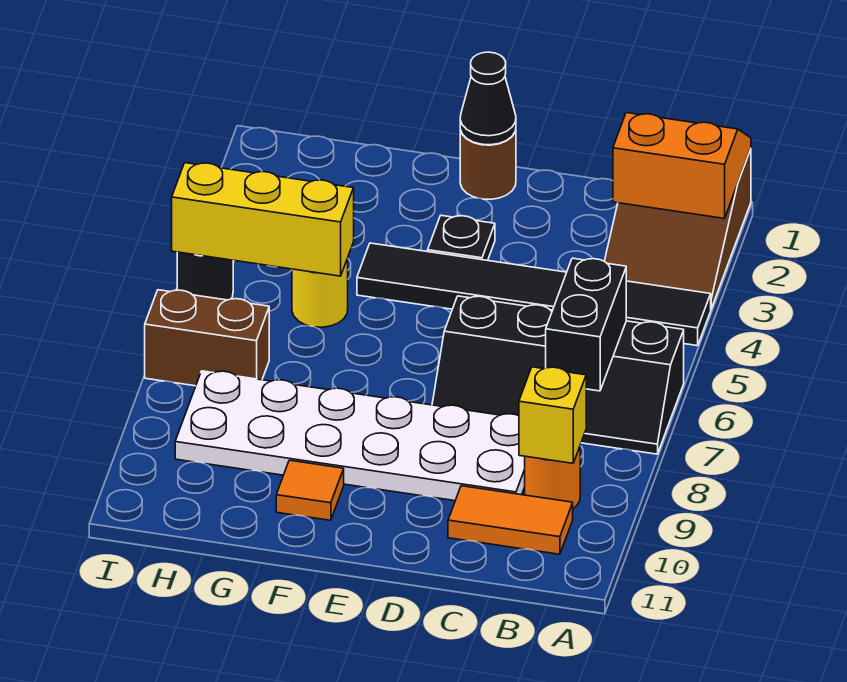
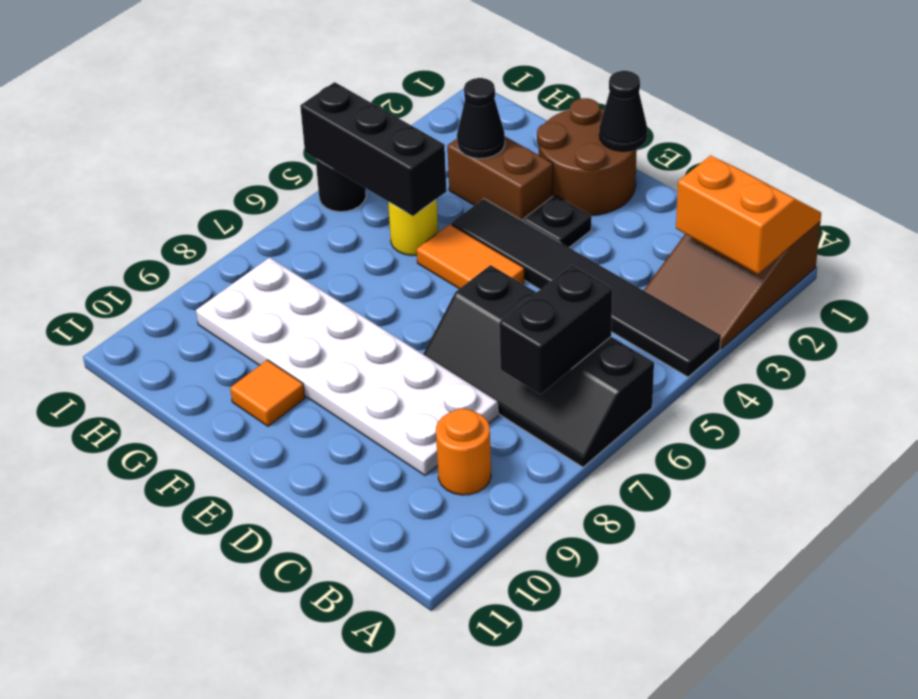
yellow brick B9 level 2 -> none
orange tile B10:C10 level 1 -> orange tile E5:F5 level 1
brown round brick E1 level 1 -> brown round brick E1:F2 level 1
none -> black cone G3 level 2
yellow brick G5:I5 level 2 -> black brick G5:I5 level 2
brown brick H7:I7 level 1 -> brown brick F3:G3 level 1

